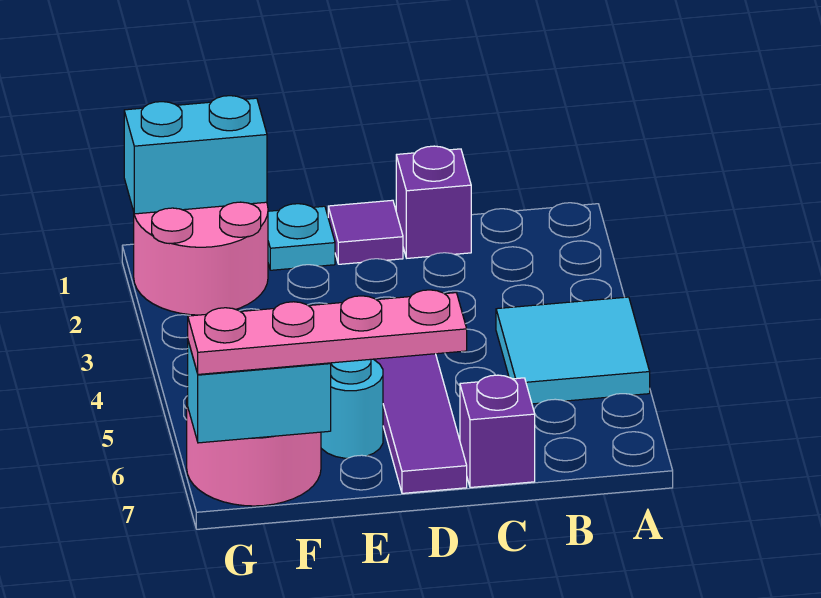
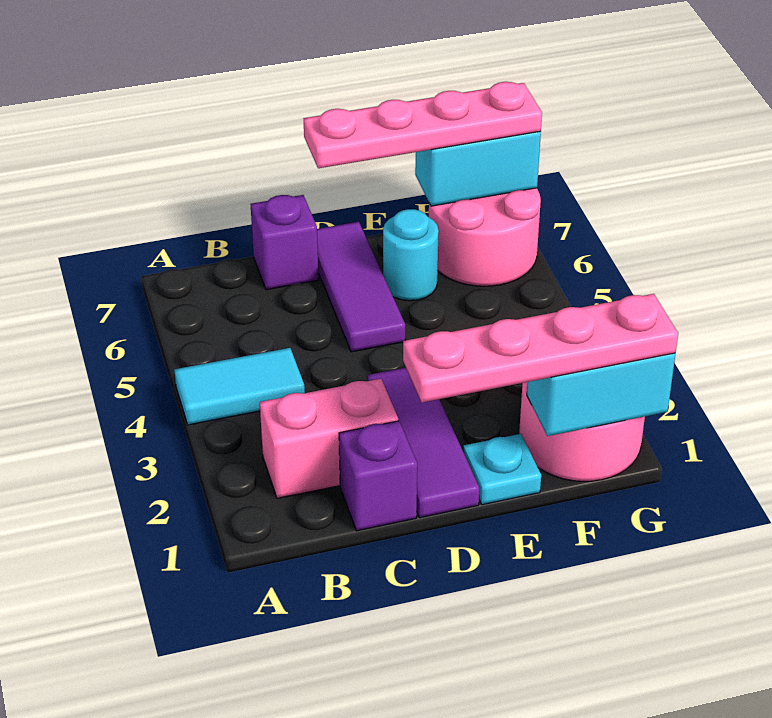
cyan tile A4:B5 level 1 -> cyan tile A4:B4 level 1
none -> pink brick B2:C2 level 1
purple tile D1 level 1 -> purple tile D1:D3 level 1
none -> pink plate D1:G1 level 3

